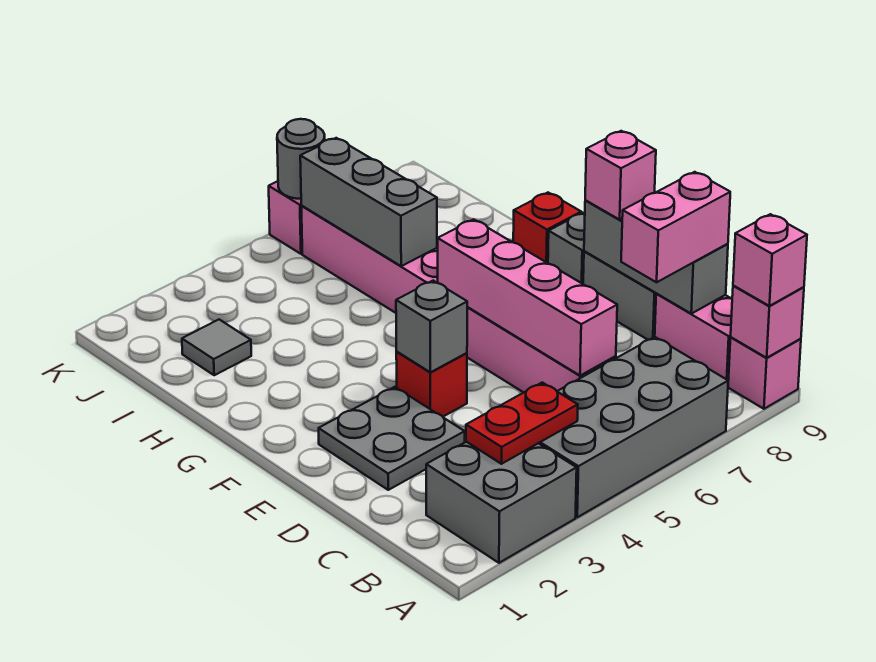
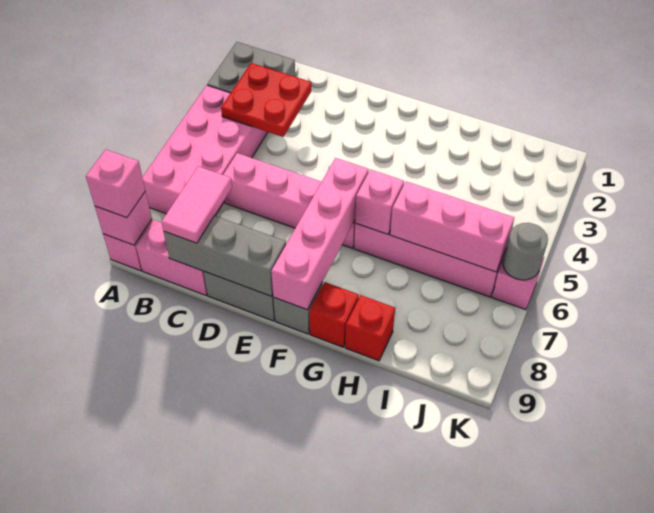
grey brick A4:B7 level 1 -> pink brick A4:B7 level 1
red plate B3:B4 level 2 -> red plate B3:C4 level 2
pink brick C6:F6 level 2 -> pink brick F6:F9 level 2
pink brick C8:C9 level 3 -> pink tile C8:C9 level 3
grey plate D2:E3 level 1 -> none
red brick E4 level 1 -> red brick H9 level 1
grey brick E4 level 2 -> none
pink brick E9 level 3 -> pink brick G6 level 2
grey brick H6:J6 level 2 -> pink brick H6:J6 level 2
grey tile I2 level 1 -> none

